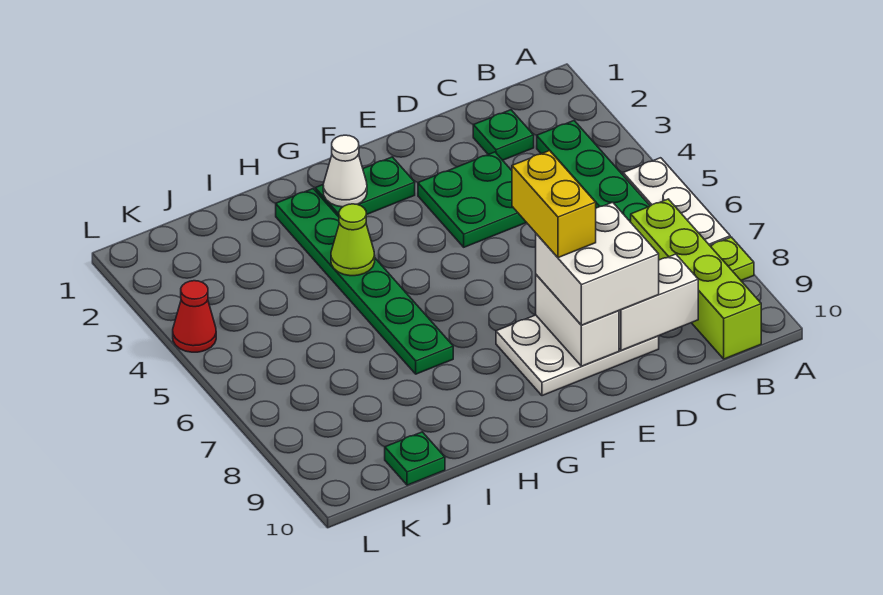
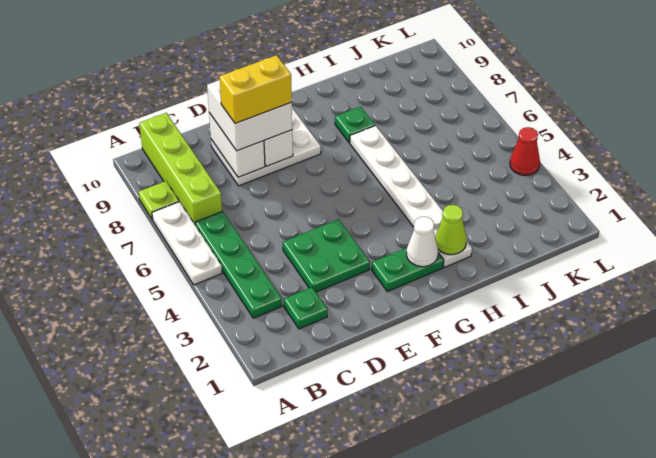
white brick C9:D9 level 2 -> white brick D8:D9 level 2
yellow brick E7:E8 level 4 -> yellow brick D8:E8 level 4
green plate H2:H7 level 1 -> white plate H2:H7 level 1
lime cone H4 level 2 -> lime cone H2 level 2
green plate J10 level 1 -> green plate H8 level 1

